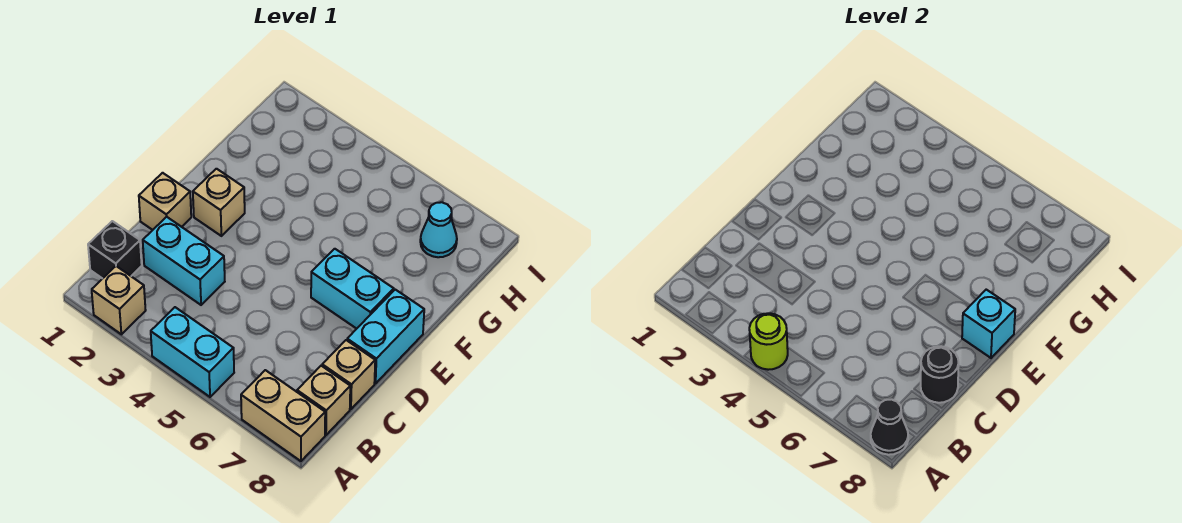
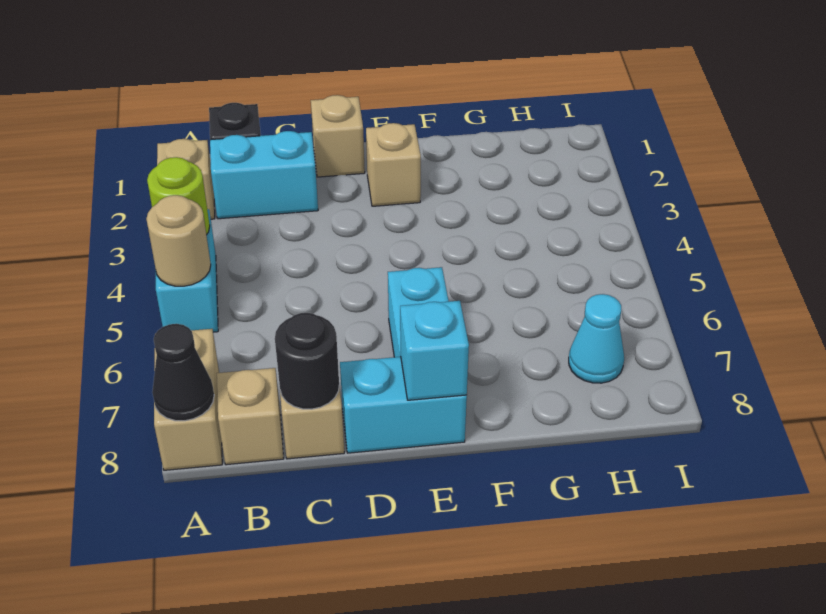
none -> tan round brick A5 level 2
cyan brick C2:C3 level 1 -> cyan brick B2:C2 level 1

